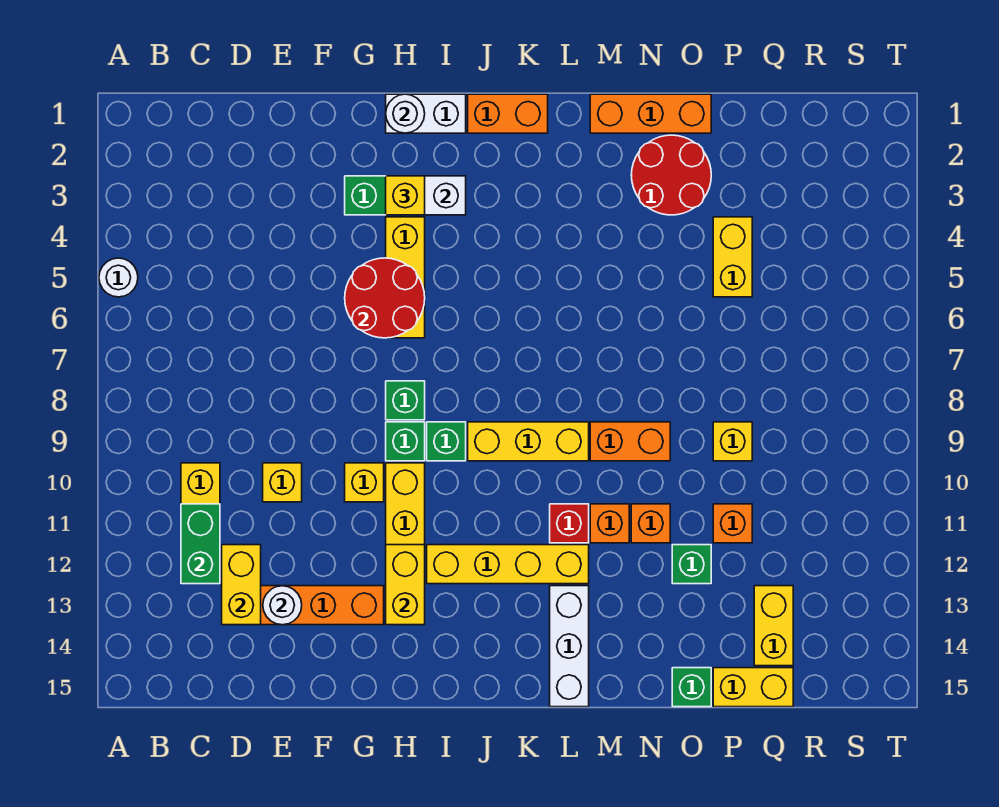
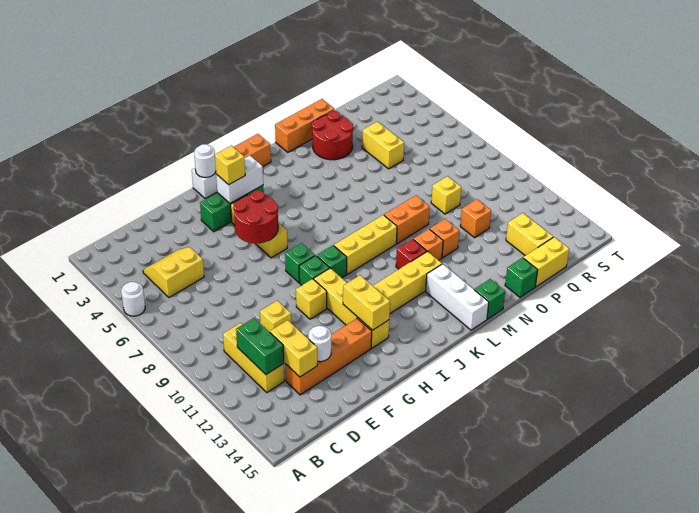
none -> yellow slope C4:D5 level 1 top 5
green brick O12 level 1 -> green brick M15 level 1

